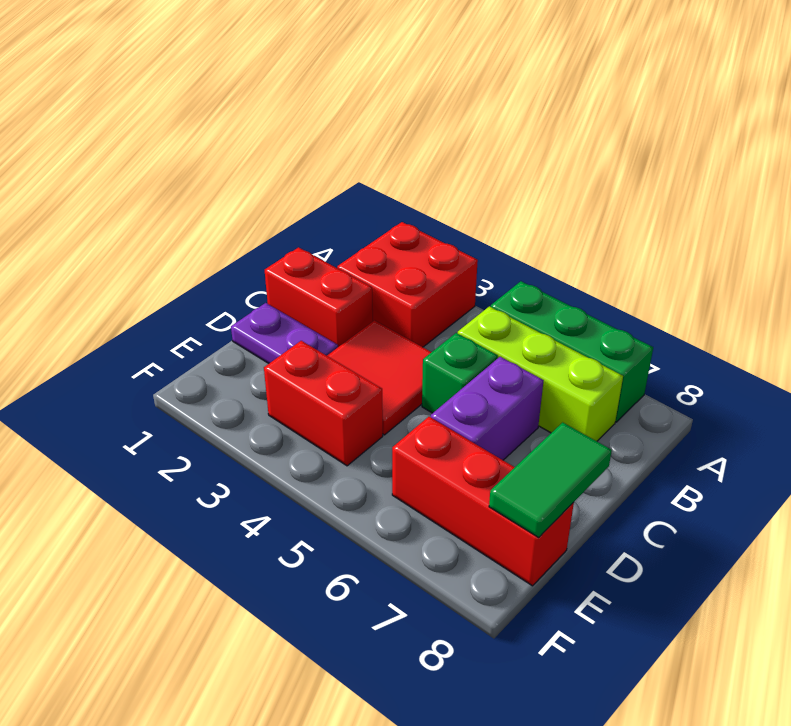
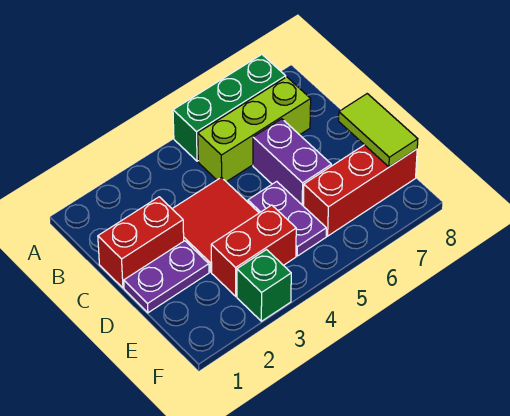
red brick A2:B3 level 1 -> none
green brick C5 level 1 -> green brick F3 level 1
none -> purple plate D5:E5 level 1
green tile D8:E8 level 2 -> lime tile D8:E8 level 2

